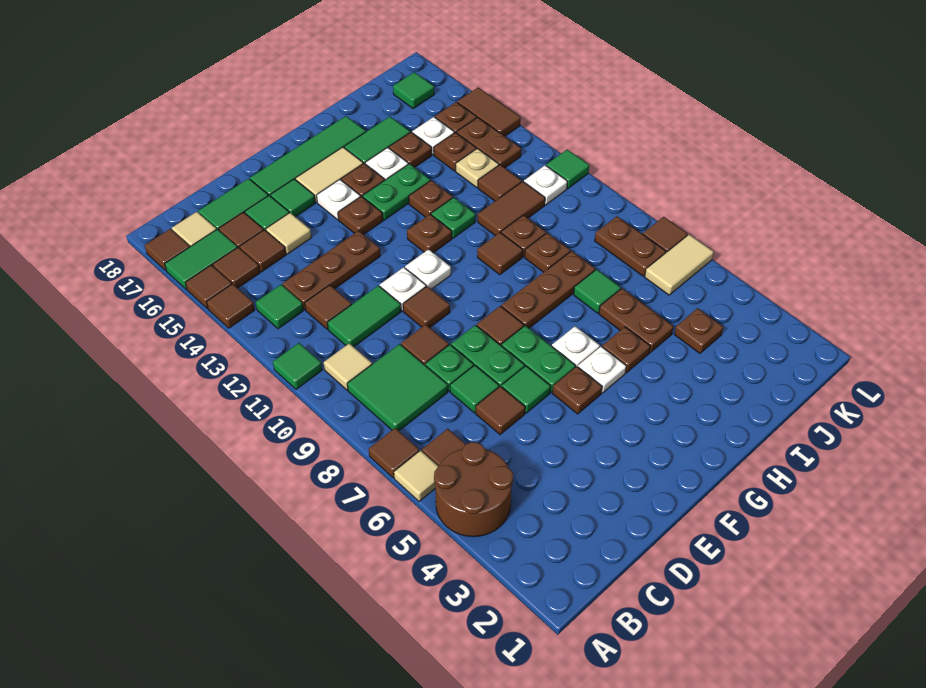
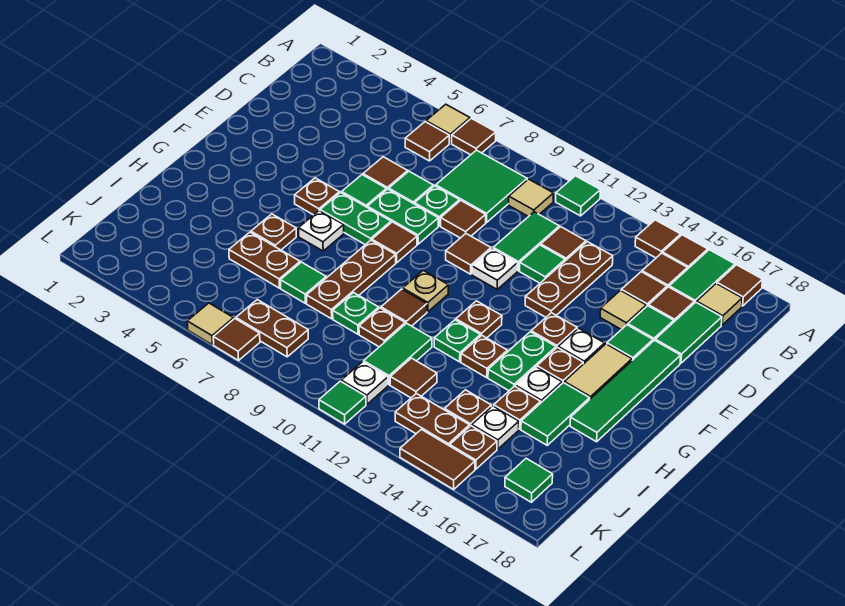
brown round brick A4:B5 level 1 -> none
green tile B13 level 1 -> green tile D12 level 1
white plate F11 level 1 -> none
white plate G5 level 1 -> none
brown plate I9 level 1 -> green plate I9 level 1
brown tile I11:J11 level 1 -> green tile I11:J11 level 1
brown plate J4 level 1 -> none
tan plate J13 level 1 -> tan plate G10 level 1
tan tile K6:L6 level 1 -> tan tile L6 level 1

